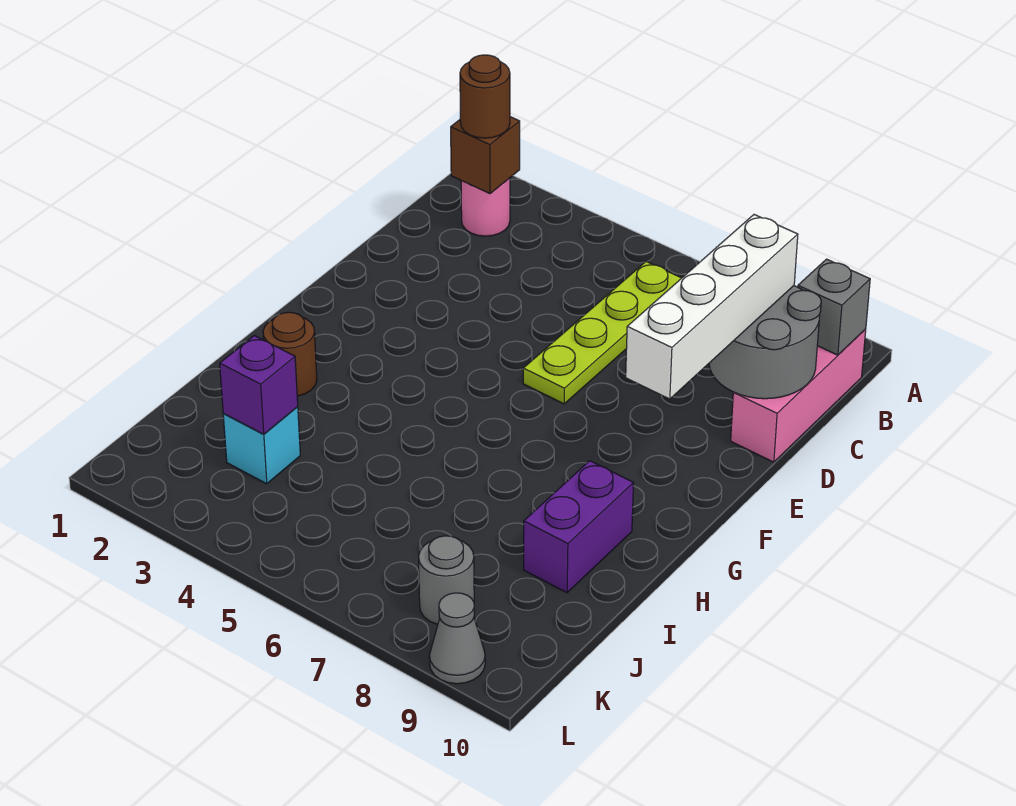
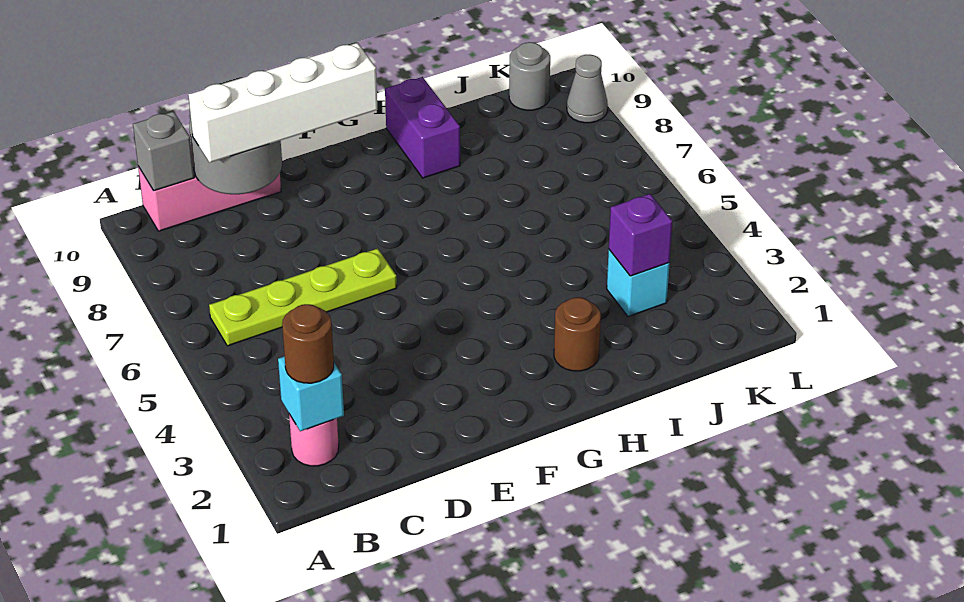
brown brick B2 level 2 -> cyan brick B2 level 2
purple brick H9:I9 level 1 -> purple brick H9:H10 level 1
grey round brick K8 level 1 -> grey round brick K10 level 1

